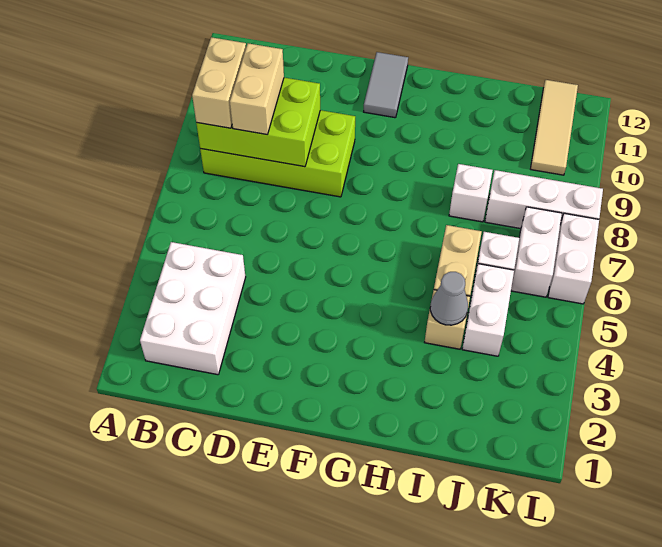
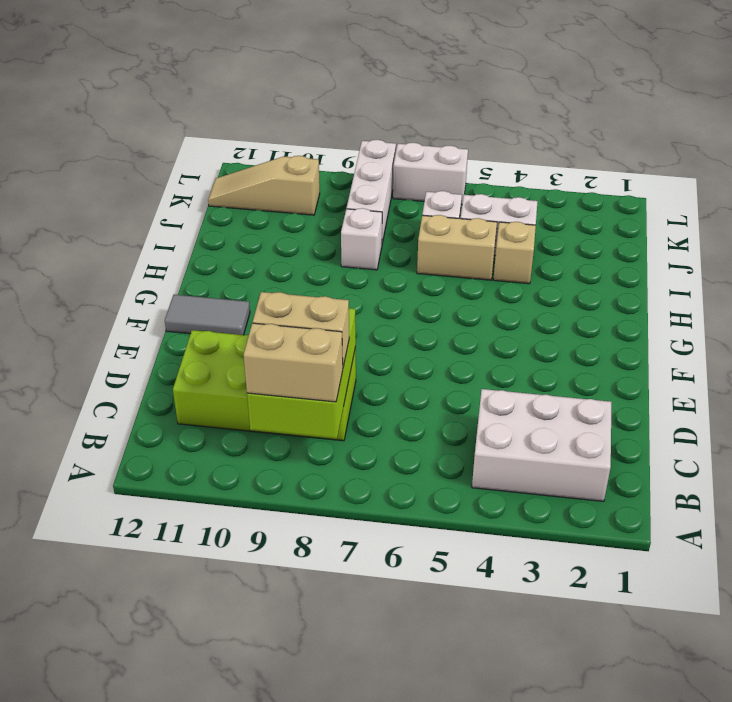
lime brick B8:E9 level 1 -> lime brick C8:D11 level 1
grey cone I4 level 2 -> none
white brick K6:K7 level 1 -> none
tan tile K10:K12 level 1 -> tan slope K10:K12 level 1 top 10

